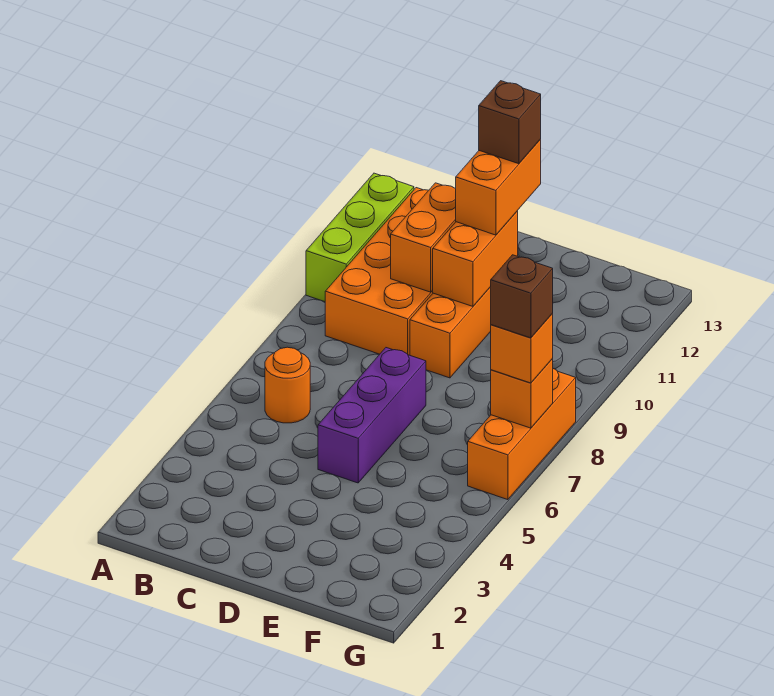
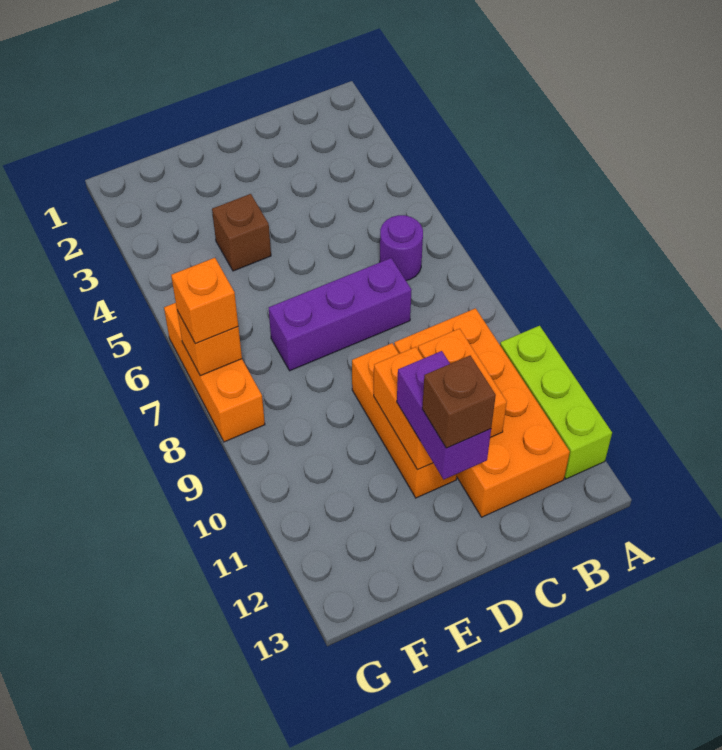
orange round brick B6 level 1 -> purple round brick B6 level 1
purple brick D5:D7 level 1 -> purple brick C7:E7 level 1
orange brick D11:D12 level 3 -> purple brick D11:D12 level 3
brown brick G7 level 4 -> brown brick E4 level 1

